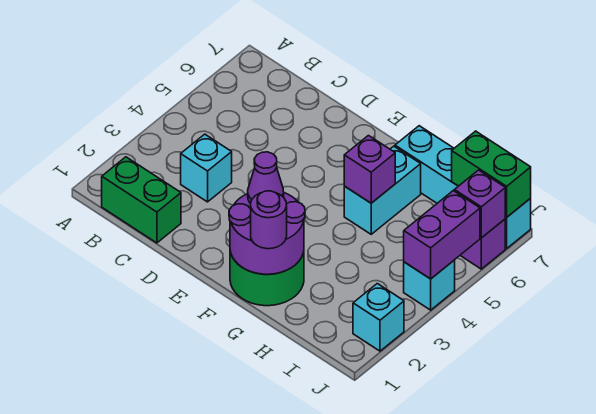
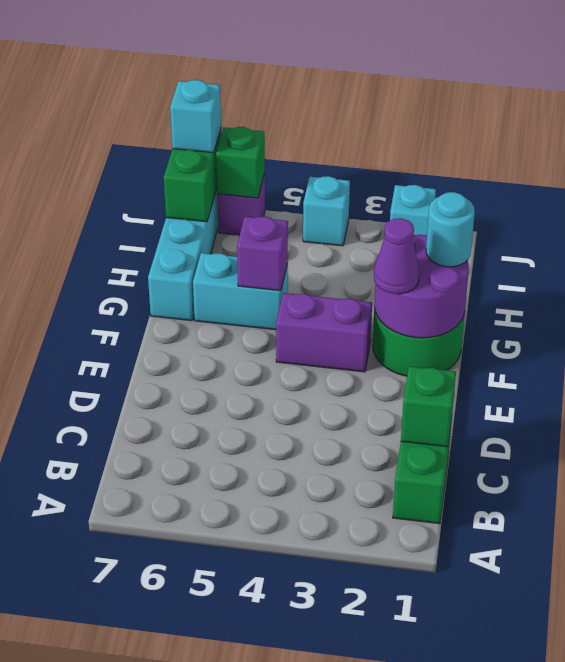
none -> green brick C1 level 2
cyan brick C3 level 1 -> cyan brick J7 level 3
purple round brick G1 level 3 -> cyan round brick G1 level 3
purple brick J4:J5 level 2 -> purple brick F3:F4 level 1
purple brick J6 level 2 -> green brick J6 level 2

